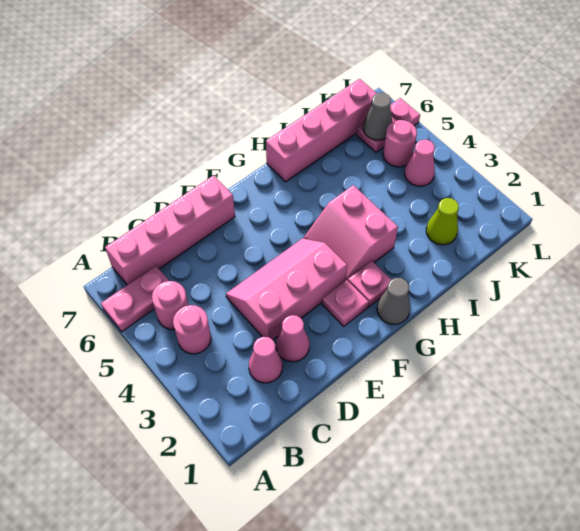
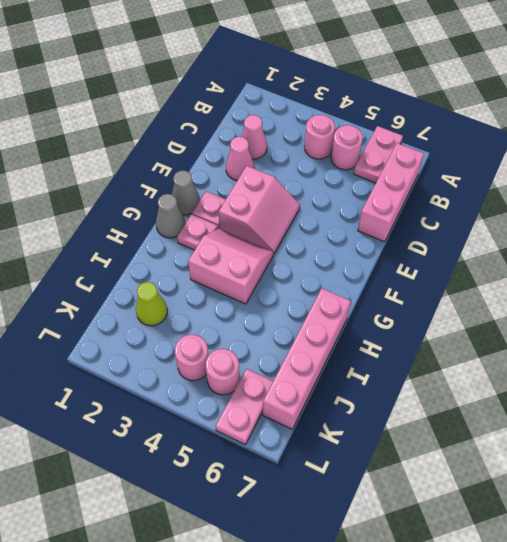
pink brick B7:E7 level 1 -> pink brick B7:D7 level 1
pink slope D3:F4 level 1 top 3 -> pink slope E3:F4 level 1 top 3
pink cone K4 level 1 -> pink round brick K4 level 1
grey cone K6 level 2 -> grey cone F1 level 1

